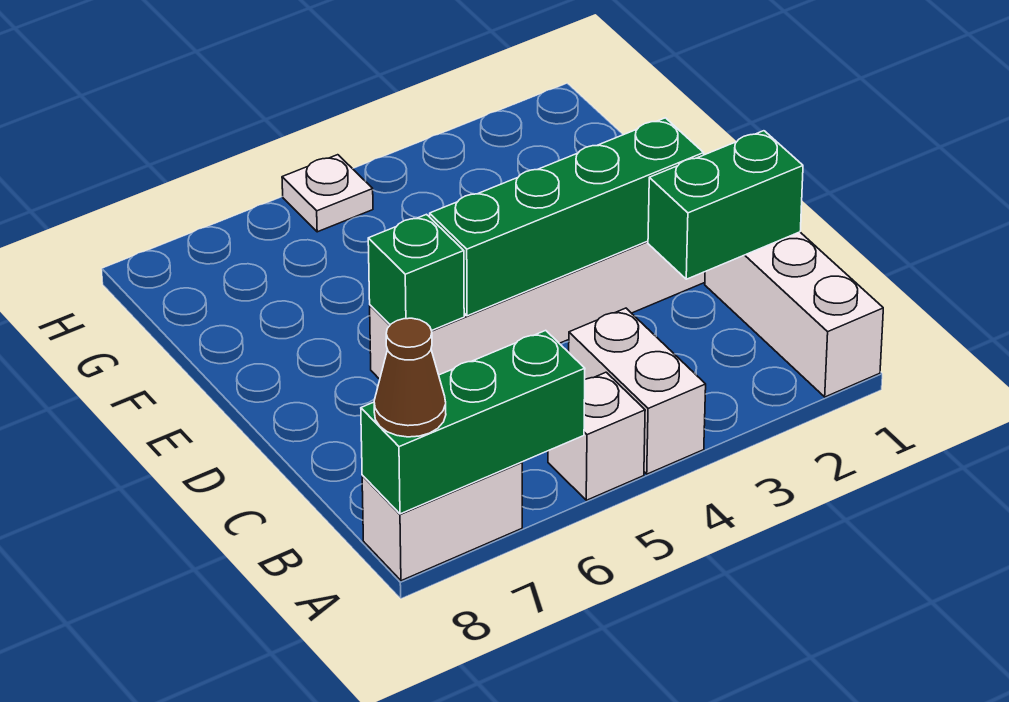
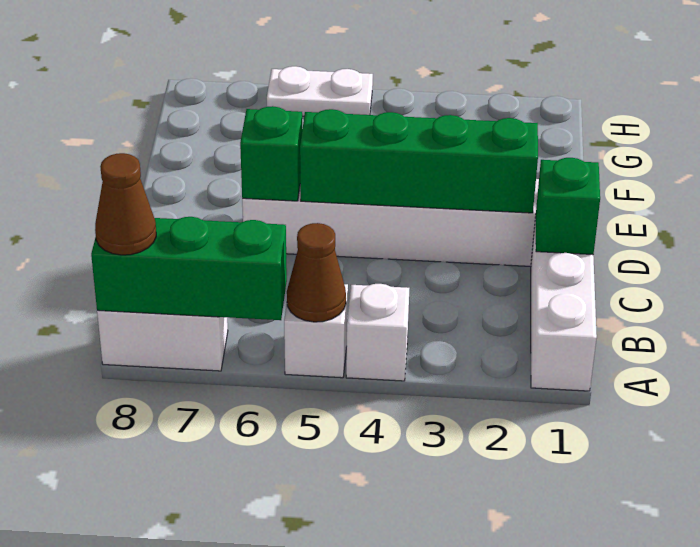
white brick A4:B4 level 1 -> white brick A4 level 1
none -> brown cone A5 level 2
green brick C1:C2 level 2 -> green brick C1 level 2
white plate H5 level 1 -> white plate H5:H6 level 1

